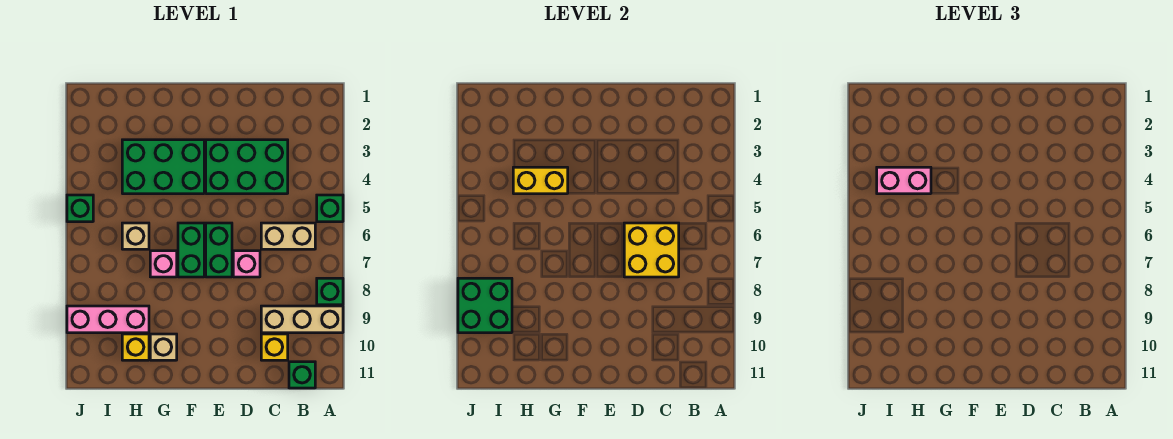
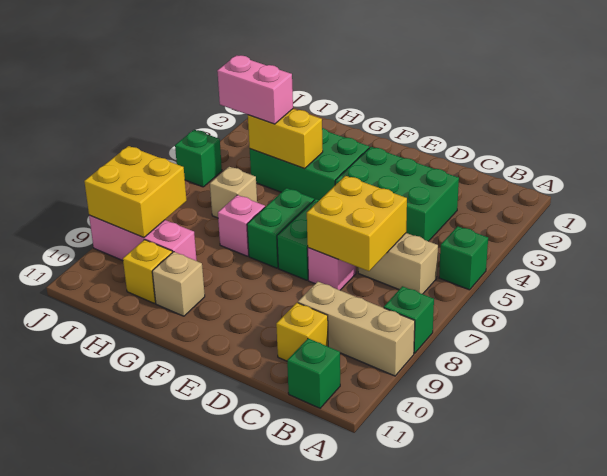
green brick I8:J9 level 2 -> yellow brick I8:J9 level 2

